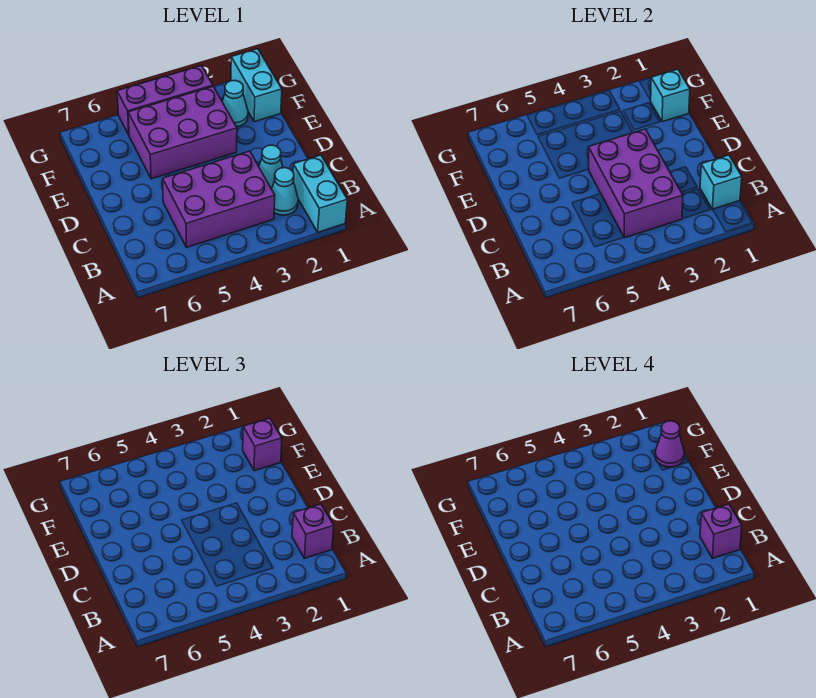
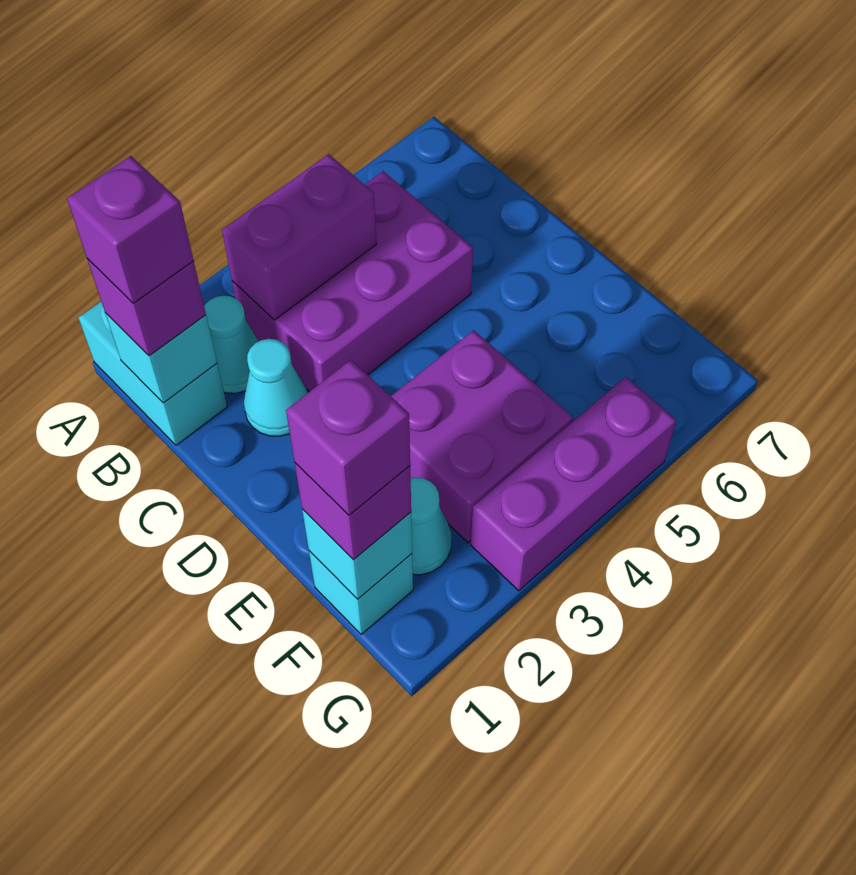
purple brick B3:D4 level 2 -> purple brick B3:B4 level 2
purple brick E3:F5 level 1 -> purple brick E3:F4 level 1
cyan brick F1:G1 level 1 -> cyan brick F1 level 1
purple cone F1 level 4 -> purple brick F1 level 4

